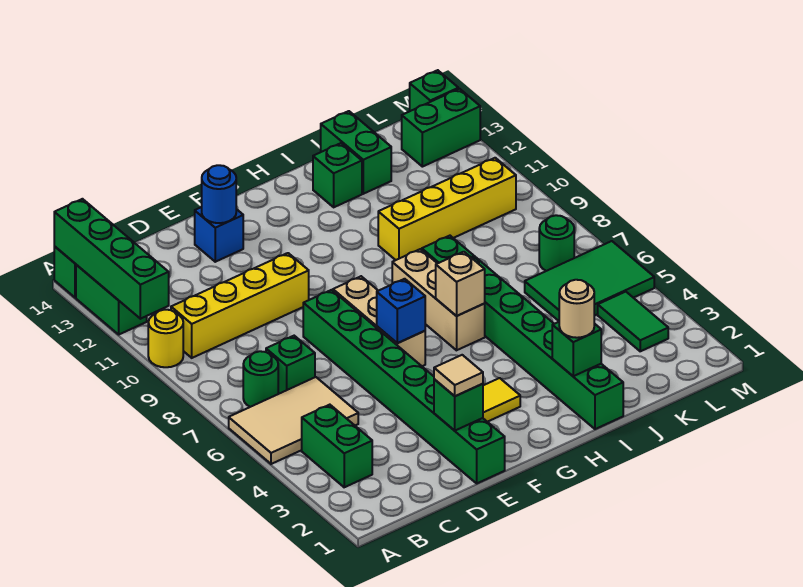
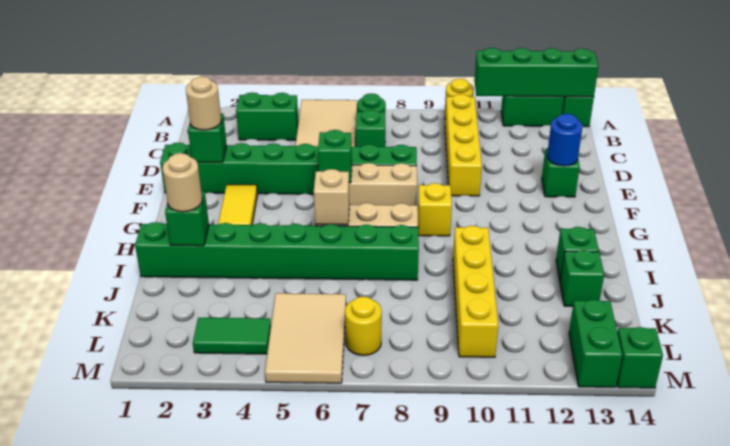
tan tile E2 level 3 -> tan round brick E2 level 3
blue brick E13 level 1 -> green brick E13 level 1
blue brick F6 level 2 -> green brick F6 level 2
none -> yellow brick G9 level 1
green brick J13:J14 level 1 -> green brick J13 level 1
green tile K5:M6 level 1 -> tan tile K5:M6 level 1
green round brick L7 level 1 -> yellow round brick L7 level 1

